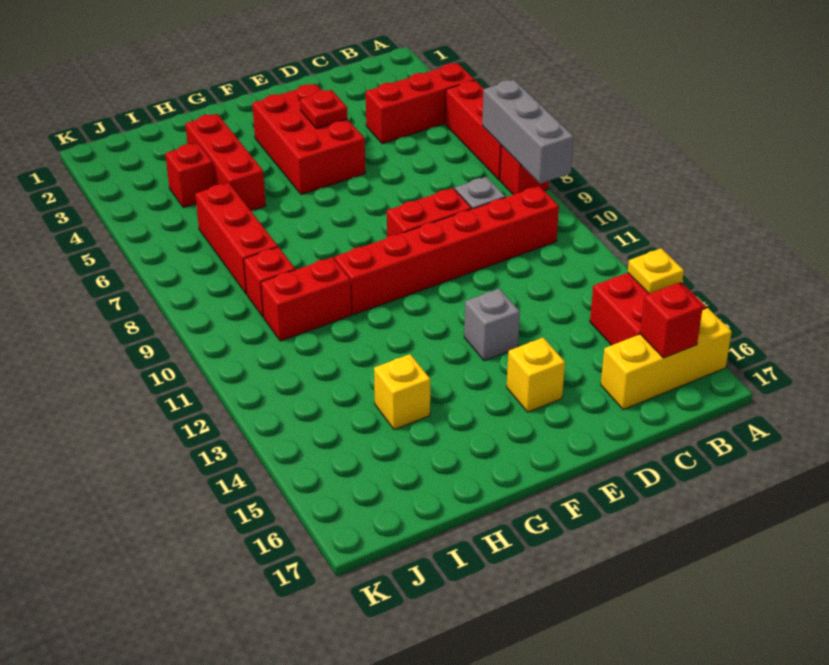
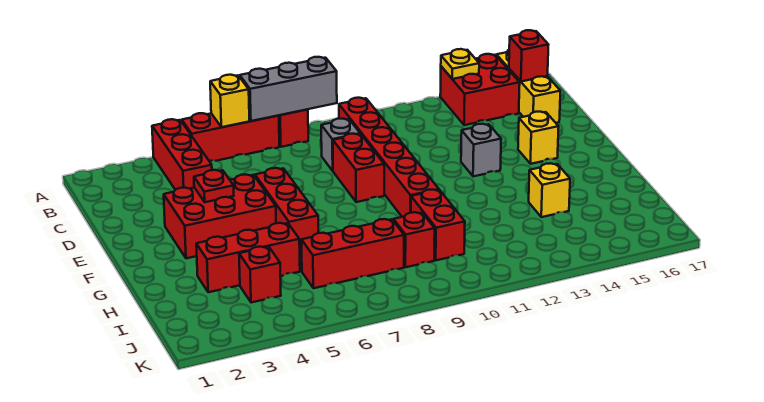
none -> yellow brick A6 level 2
none -> red brick E6:G6 level 1

